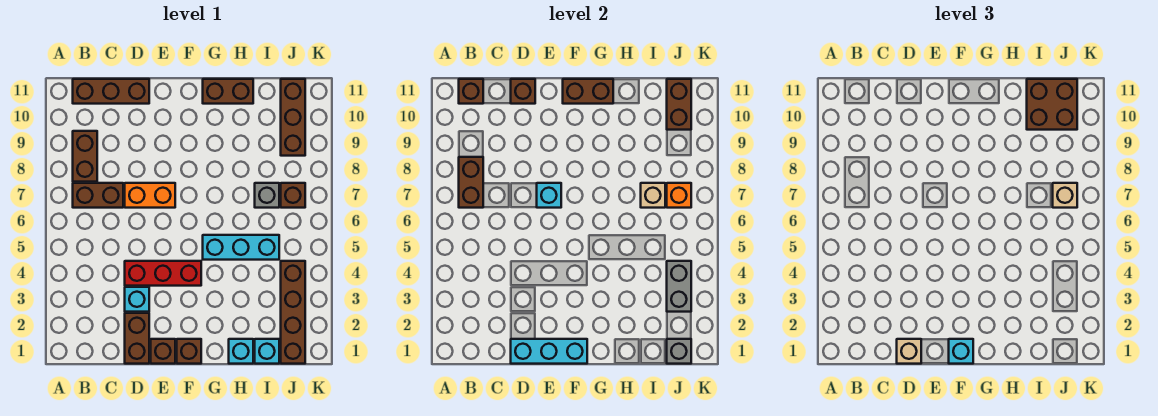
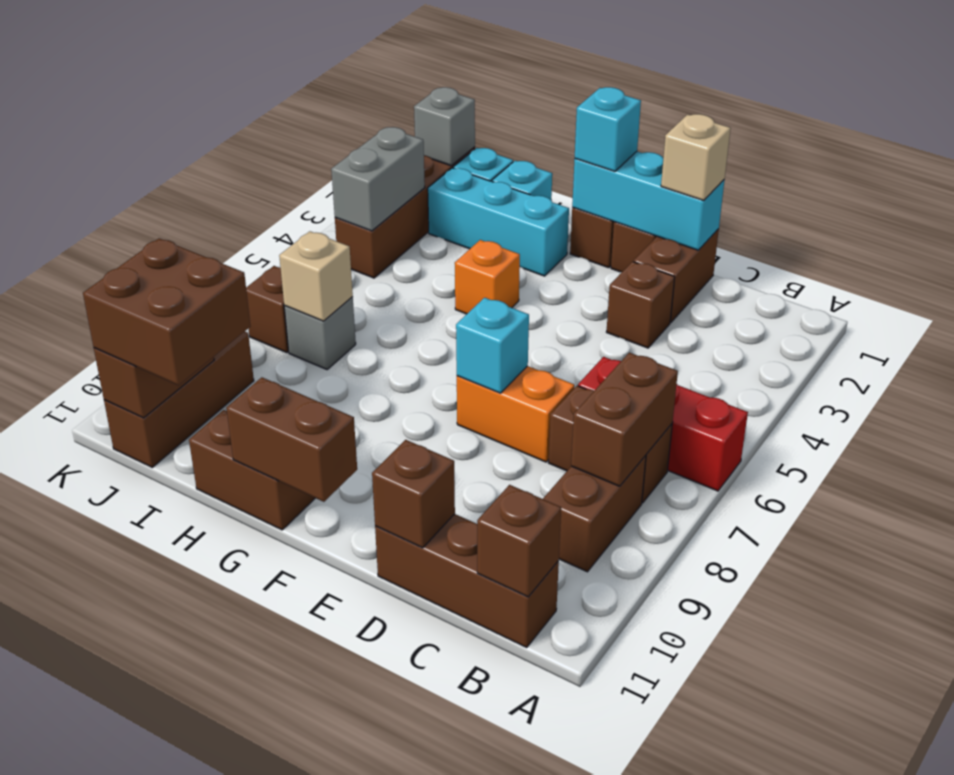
cyan brick D3 level 1 -> brown brick D3 level 1
red brick D4:F4 level 1 -> red brick A6:C6 level 1
cyan brick G5:I5 level 1 -> cyan brick G2:I2 level 1
orange brick J7 level 2 -> orange brick G4 level 1
tan brick J7 level 3 -> none

